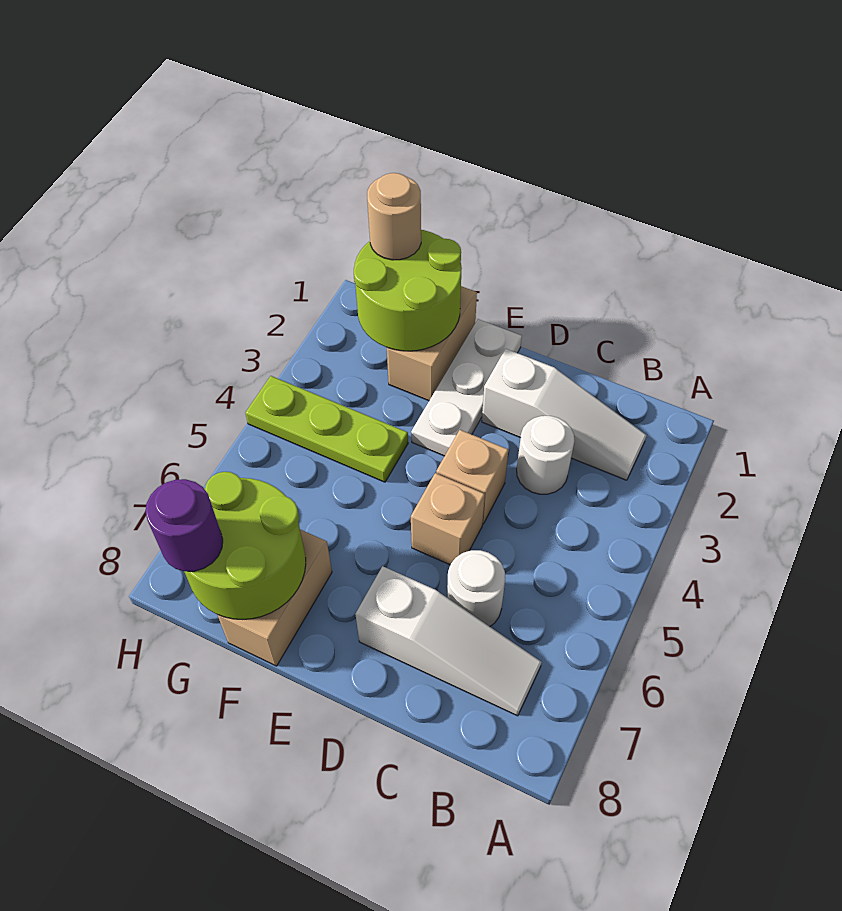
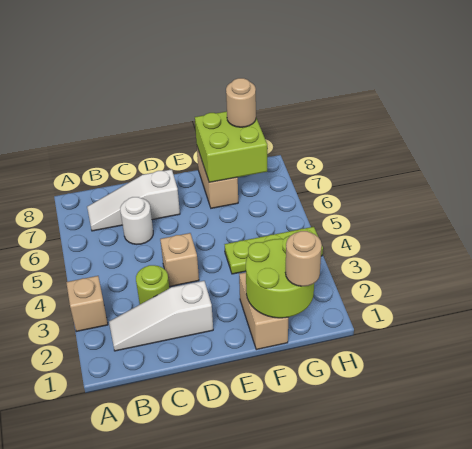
white round brick C3 level 1 -> lime round brick C3 level 1
tan brick D5 level 1 -> tan brick A3 level 1
white plate E1:E3 level 1 -> none
lime round brick F7:G8 level 2 -> lime brick F7:G8 level 2
purple round brick G8 level 3 -> tan round brick G8 level 3

